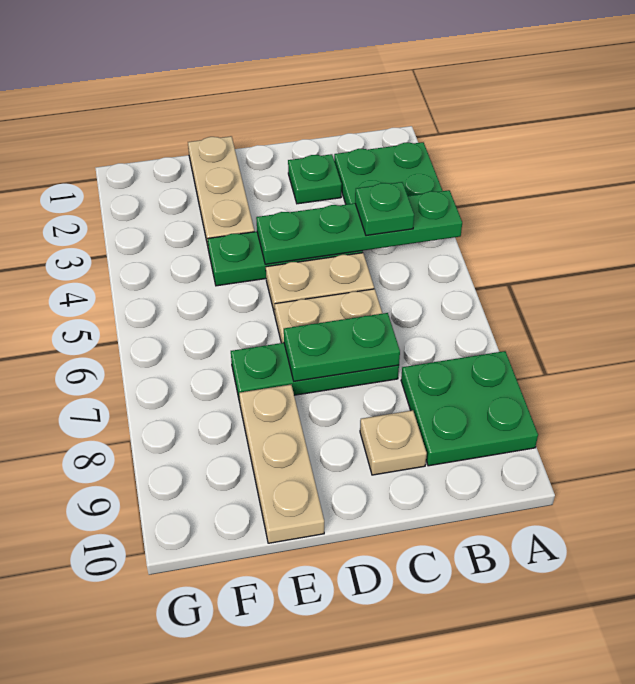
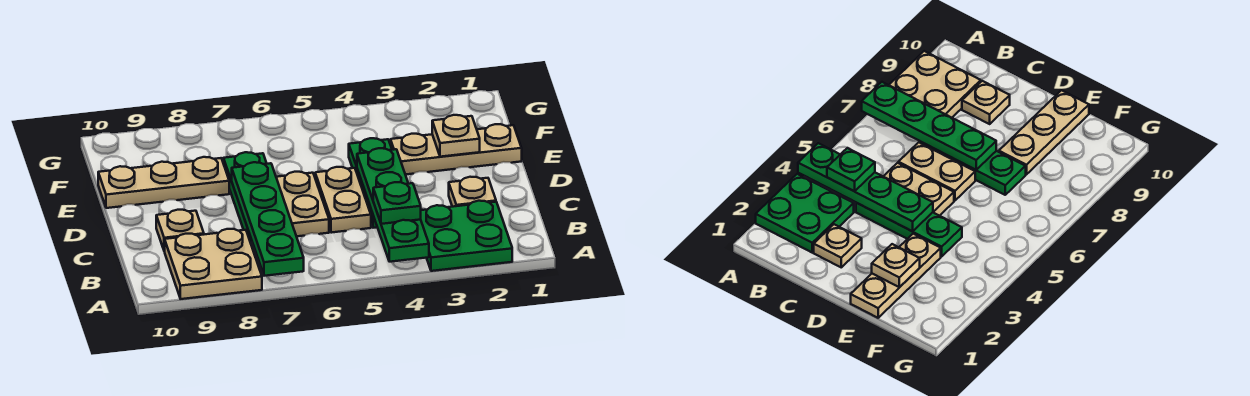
green plate A8:B9 level 1 -> tan plate A8:B9 level 1
green plate C2 level 1 -> tan plate C2 level 1
green plate C7:D7 level 2 -> green plate A7:D7 level 2
none -> tan plate E2 level 2

